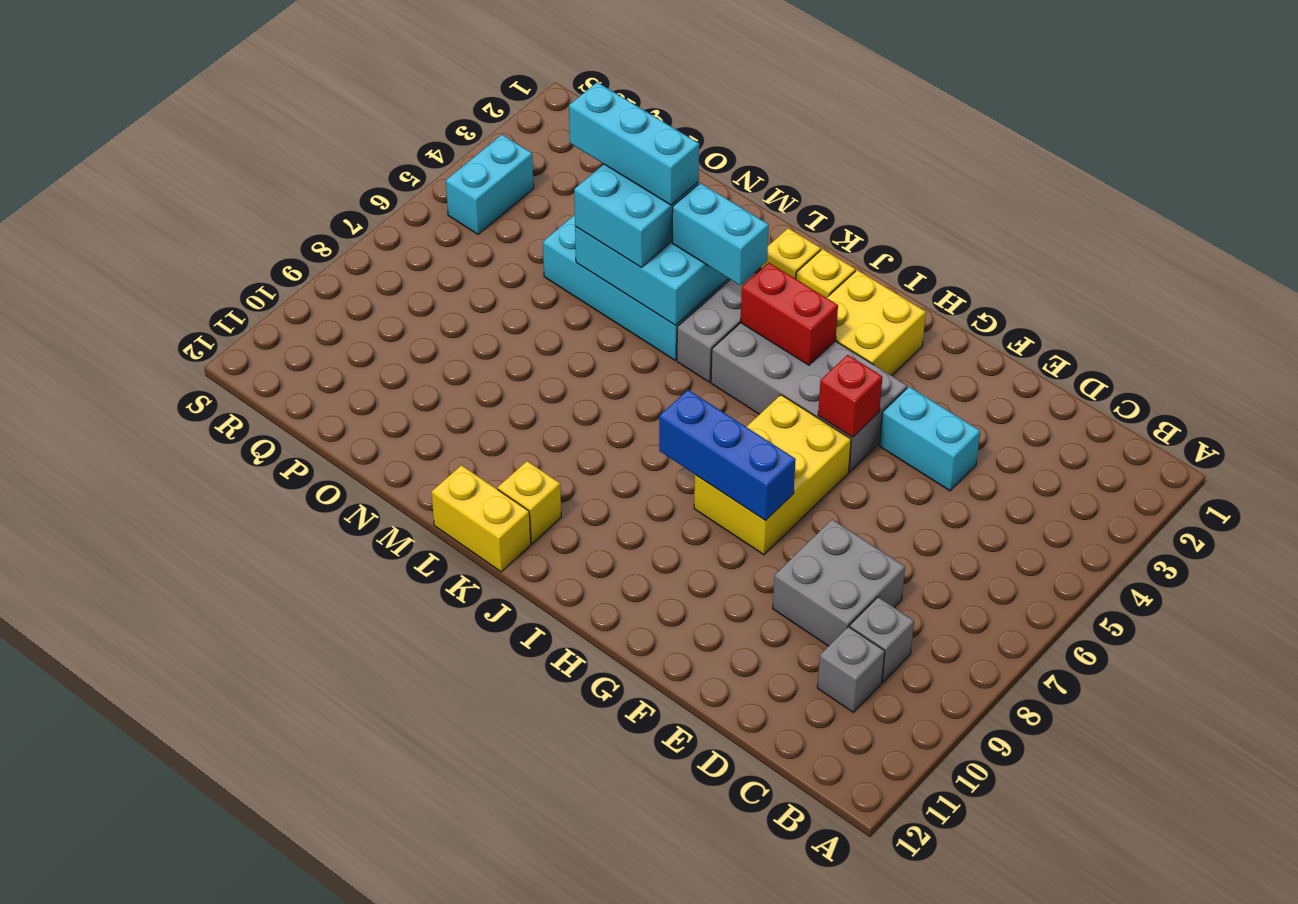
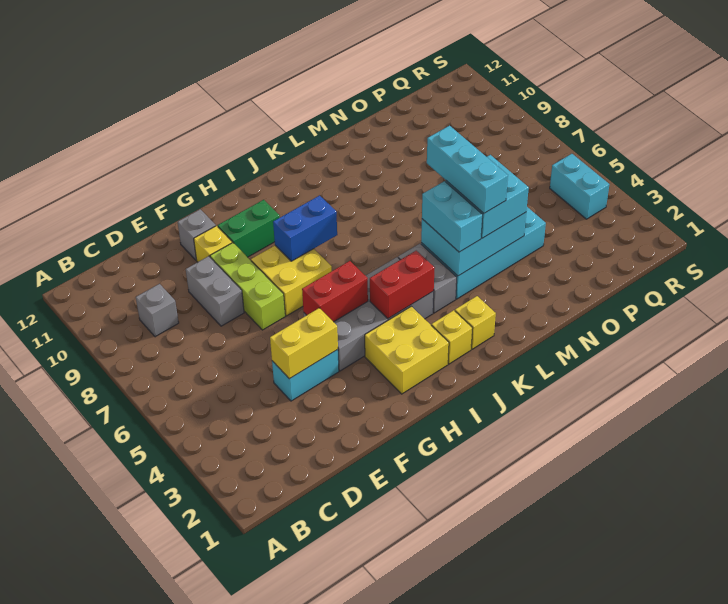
grey brick C10 level 1 -> grey brick F11 level 1
grey brick D8:E9 level 1 -> grey brick E8:E9 level 1
none -> lime brick F7:F9 level 1
red brick G5 level 2 -> red brick G5:H5 level 2
yellow brick G6:H8 level 1 -> yellow brick G7:H8 level 1
blue brick G8:I8 level 2 -> blue brick H8:I8 level 2
none -> green brick G10:H10 level 1
cyan brick K4:L4 level 3 -> cyan brick L4:L5 level 3
yellow brick K11 level 1 -> yellow brick F10 level 1
yellow brick K12:L12 level 1 -> yellow brick E4:F4 level 2
cyan brick M4:O4 level 4 -> cyan brick M4:M6 level 4

